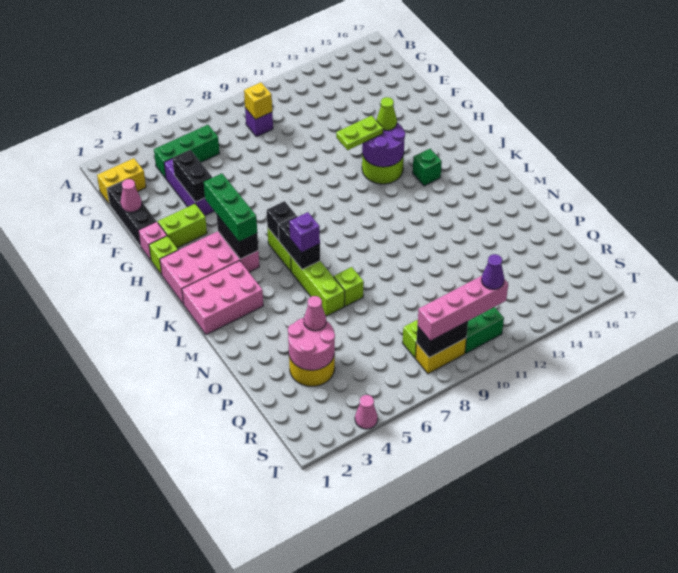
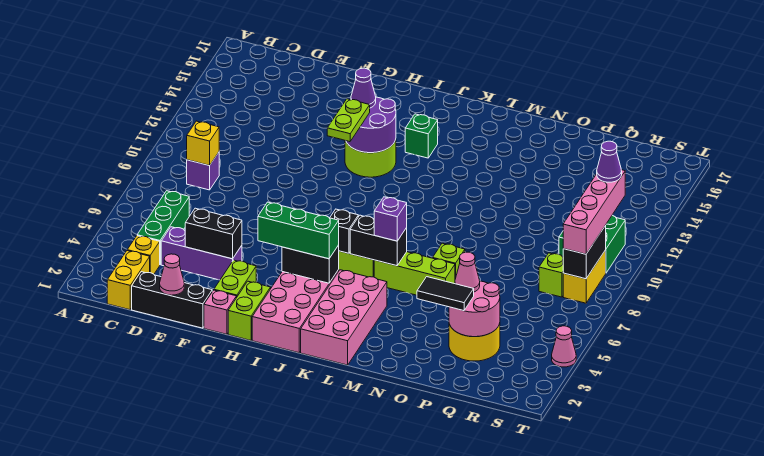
none -> yellow brick C3 level 1
lime brick H1 level 1 -> lime brick H1:H2 level 1
lime cone H13 level 3 -> purple cone H13 level 3
pink brick K1:L3 level 1 -> pink brick K1:L4 level 1
none -> black tile O3:P3 level 3

